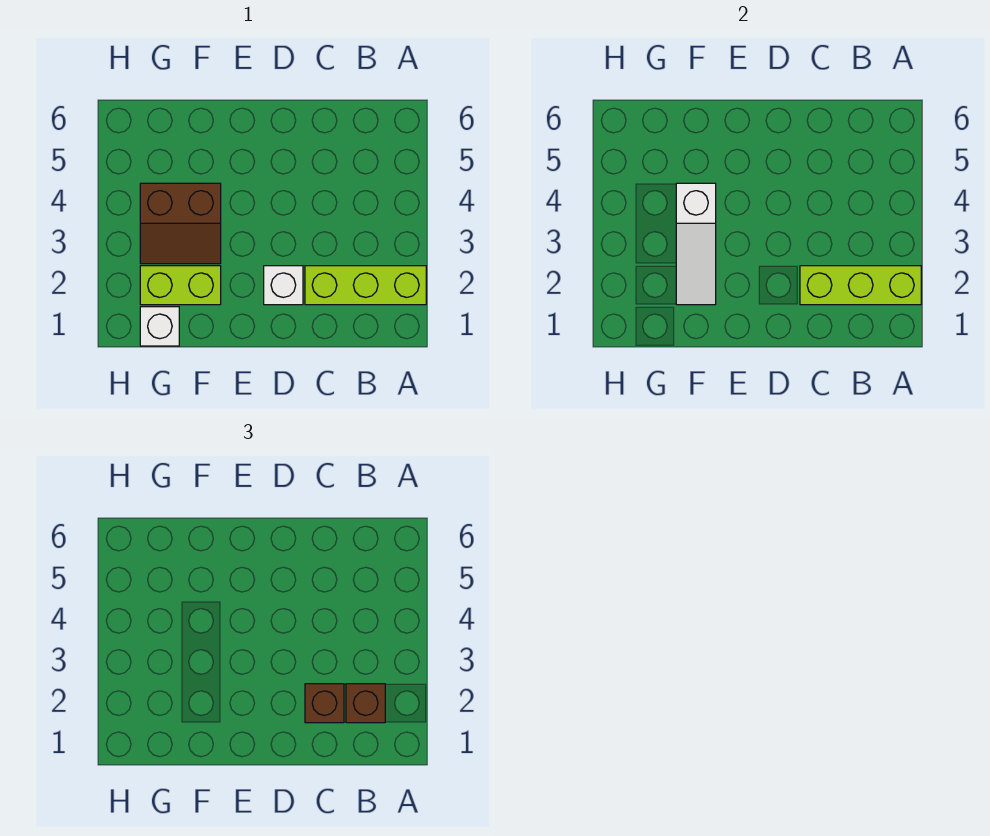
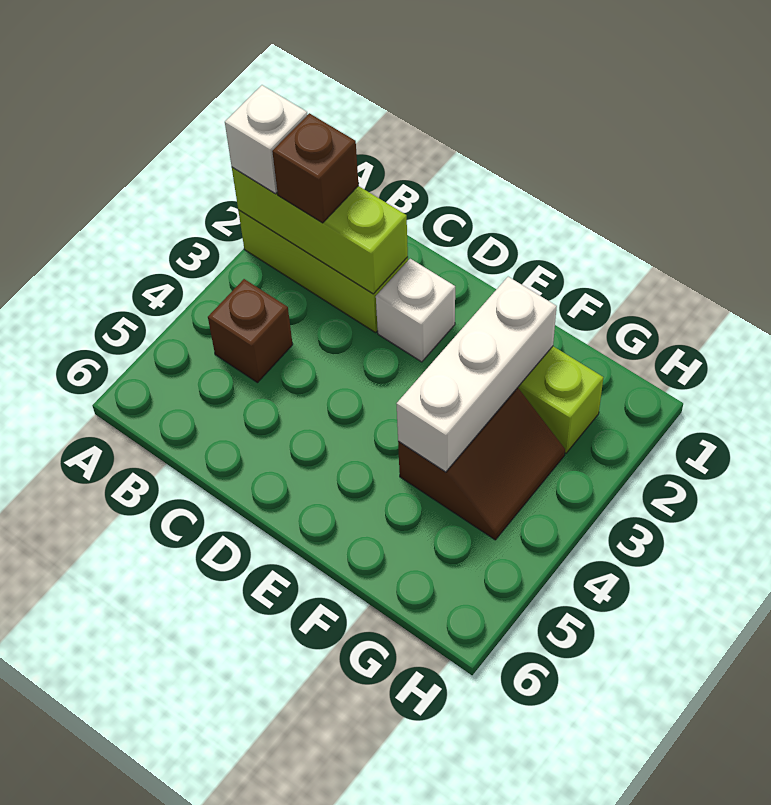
brown brick C2 level 3 -> brown brick B4 level 1
white slope F2:F4 level 2 top 4 -> white brick F2:F4 level 2
brown slope F3:G4 level 1 top 4 -> brown slope F3:G4 level 1 top F
white brick G1 level 1 -> white brick A2 level 3

